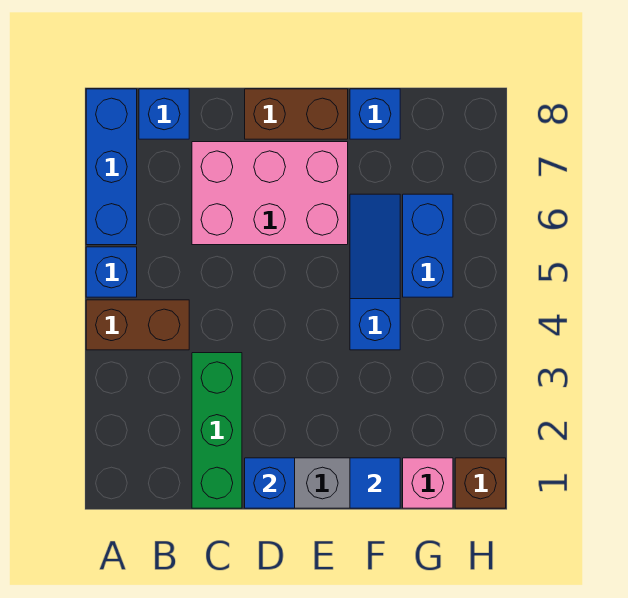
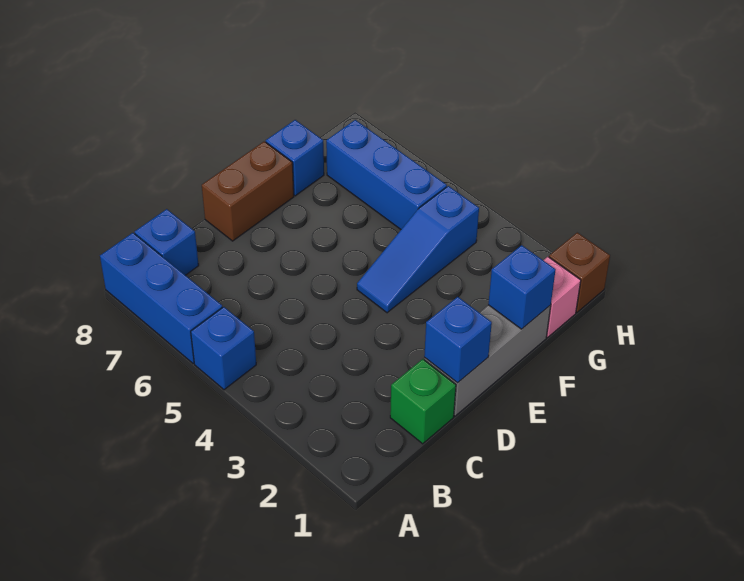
brown brick A4:B4 level 1 -> none
green brick C1:C3 level 1 -> green brick C1 level 1
pink brick C6:E7 level 1 -> none
blue tile F1 level 2 -> blue brick F1 level 2
blue slope F4:F6 level 1 top 4 -> blue slope E4:G4 level 1 top G
blue brick G5:G6 level 1 -> blue brick G5:G7 level 1

